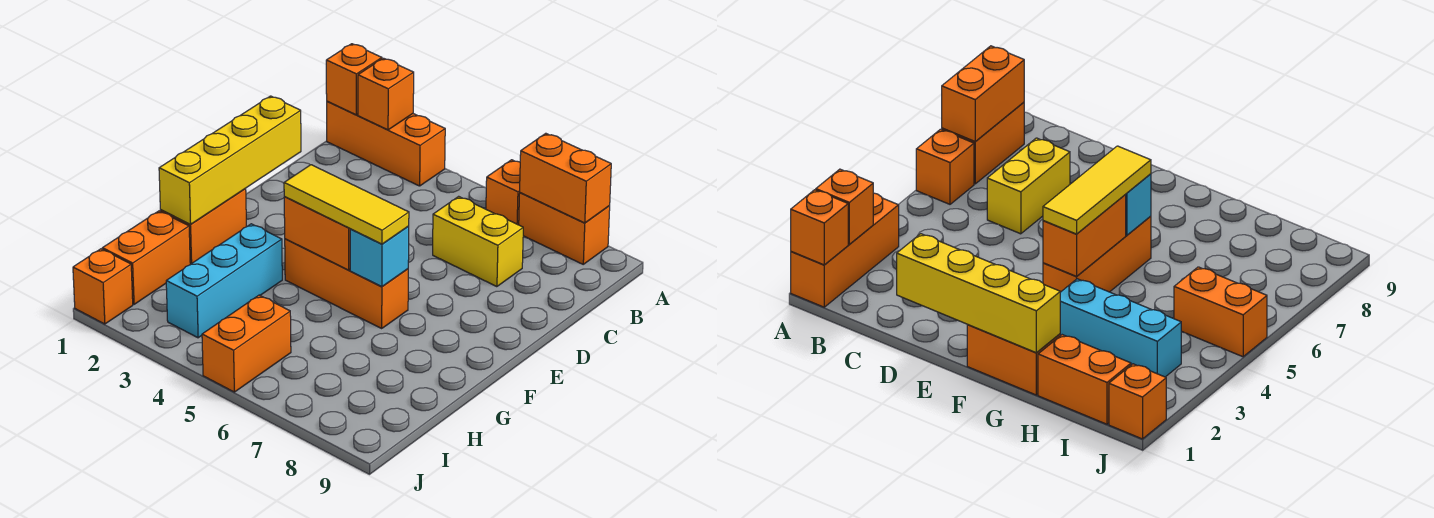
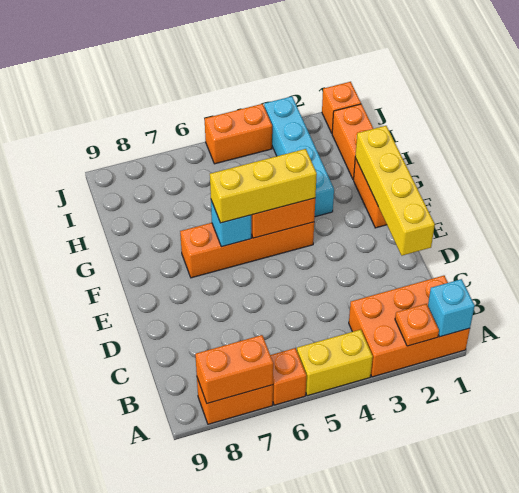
orange brick A1:A3 level 1 -> orange brick A1:B3 level 1
orange brick A1 level 2 -> cyan brick A1 level 2
orange brick A2 level 2 -> orange plate A2 level 2
yellow brick C6:C7 level 1 -> yellow brick A4:A5 level 1
orange brick F4:F6 level 1 -> orange brick F4:F7 level 1
yellow tile F4:F6 level 3 -> yellow brick F4:F6 level 3
cyan brick G3:I3 level 1 -> cyan brick G3:J3 level 1
orange brick I5:J5 level 1 -> orange brick J4:J5 level 1

